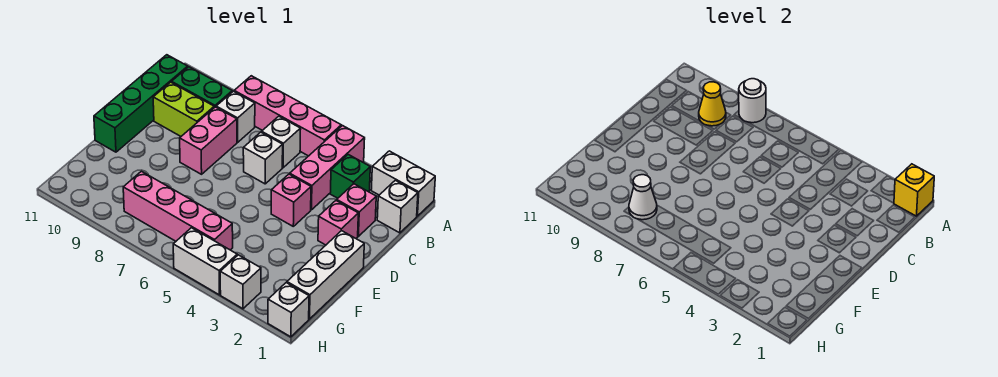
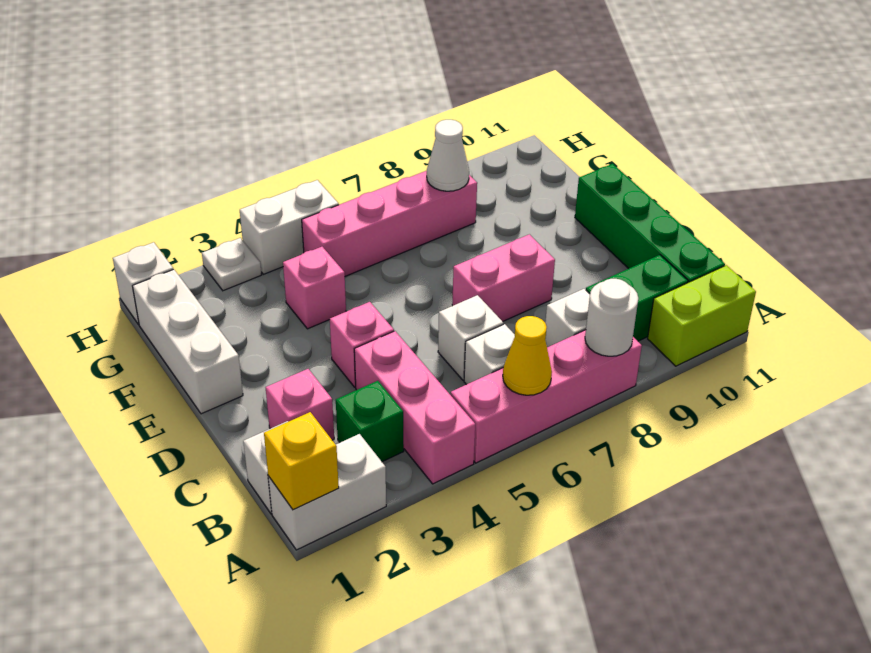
yellow cone B9 level 2 -> yellow cone A6 level 2
pink brick C8:D8 level 1 -> pink brick D7:D8 level 1
lime brick C9:C10 level 1 -> lime brick A10:A11 level 1
pink brick D2 level 1 -> pink brick F4 level 1
white brick H3 level 1 -> white plate H3 level 1

